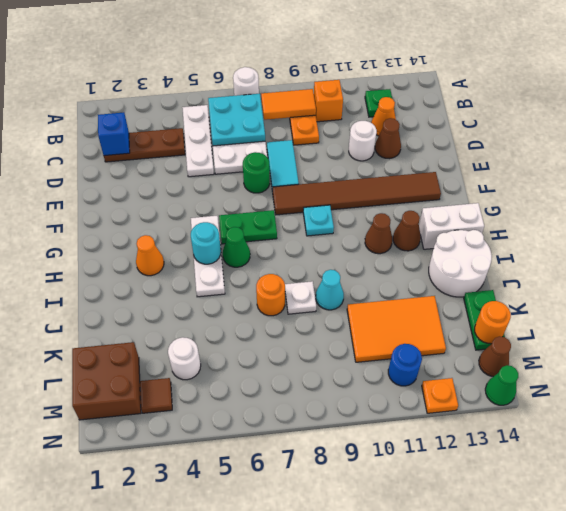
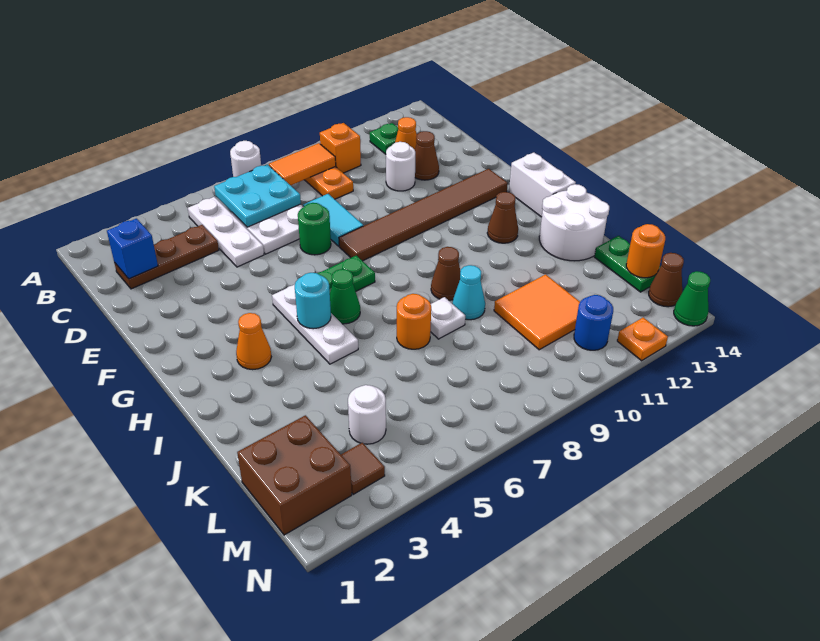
cyan plate G9 level 1 -> none
brown cone H11 level 1 -> brown cone I9 level 1
white brick H13:H14 level 1 -> white brick G14:H14 level 1
orange tile K10:L12 level 1 -> orange tile K10:L11 level 1

